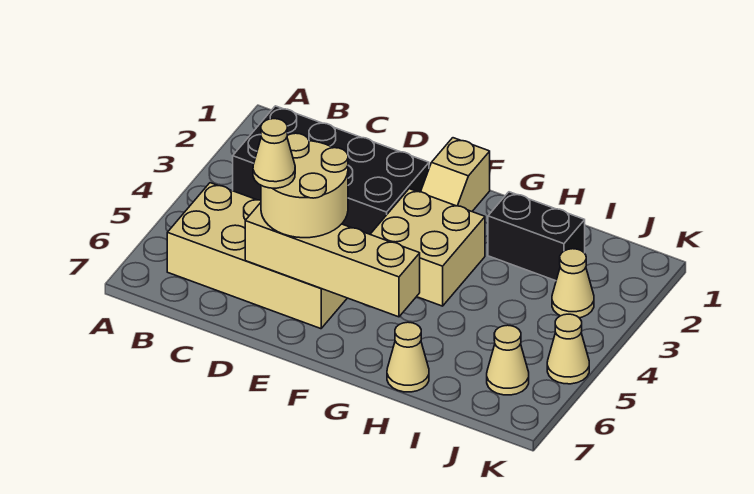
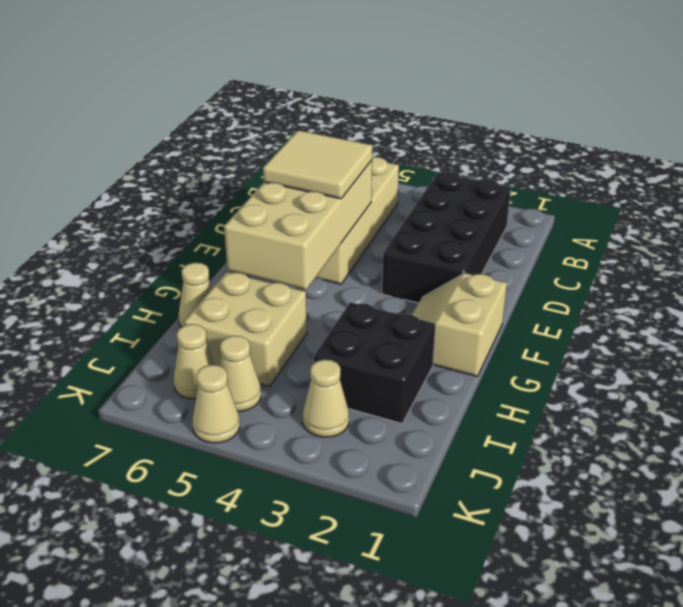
tan round brick D5:E6 level 3 -> tan tile D5:E6 level 3
tan brick D6:G6 level 2 -> tan brick D5:G6 level 2
tan cone D6 level 4 -> tan cone J5 level 1
tan slope F1:F2 level 1 top 1 -> tan slope F1:G2 level 1 top 1
tan brick F3:G4 level 1 -> tan brick H5:I6 level 1
black brick H2:I2 level 1 -> black brick H2:I3 level 1

